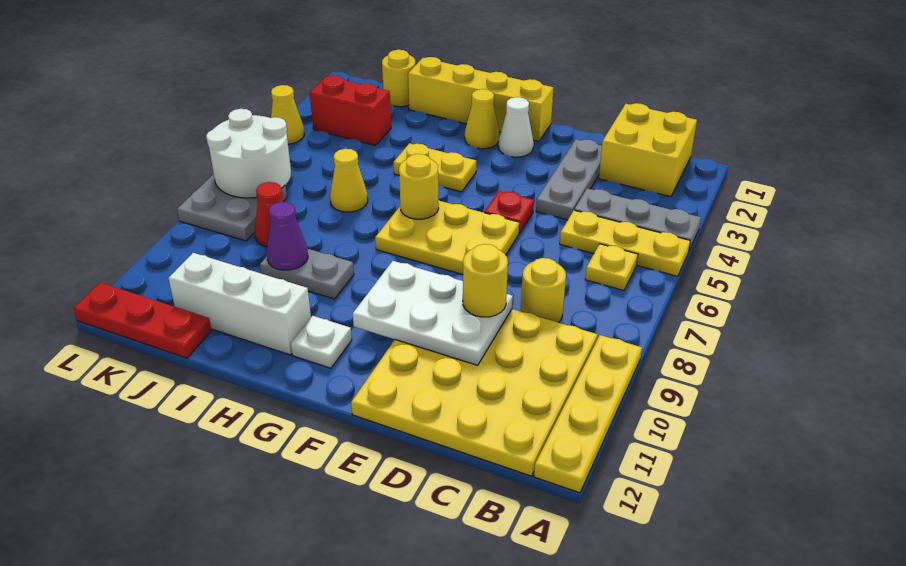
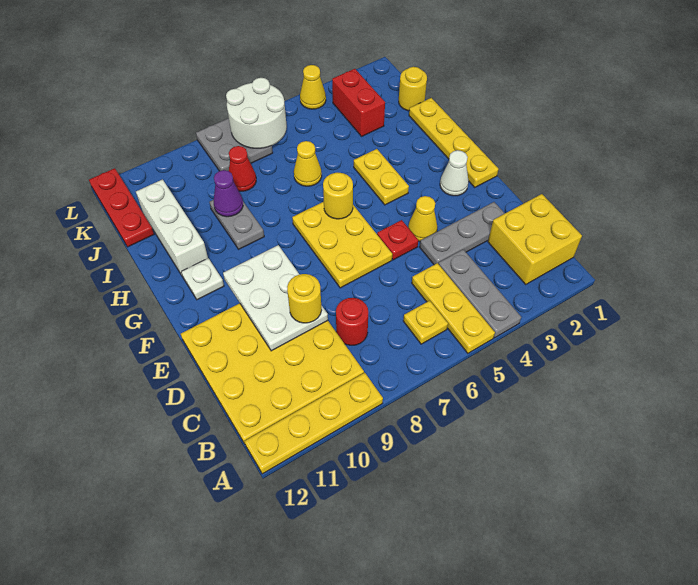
yellow round brick C8 level 1 -> red round brick C8 level 1
yellow brick F1:I1 level 1 -> yellow plate F1:I1 level 1
yellow cone G2 level 1 -> yellow cone E4 level 1

